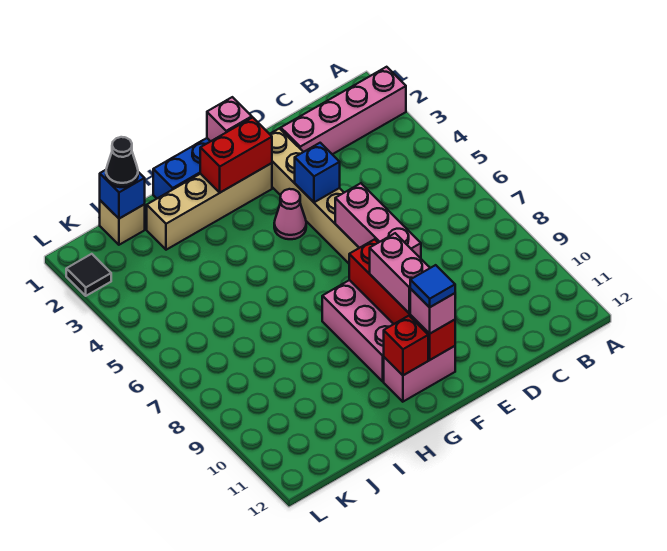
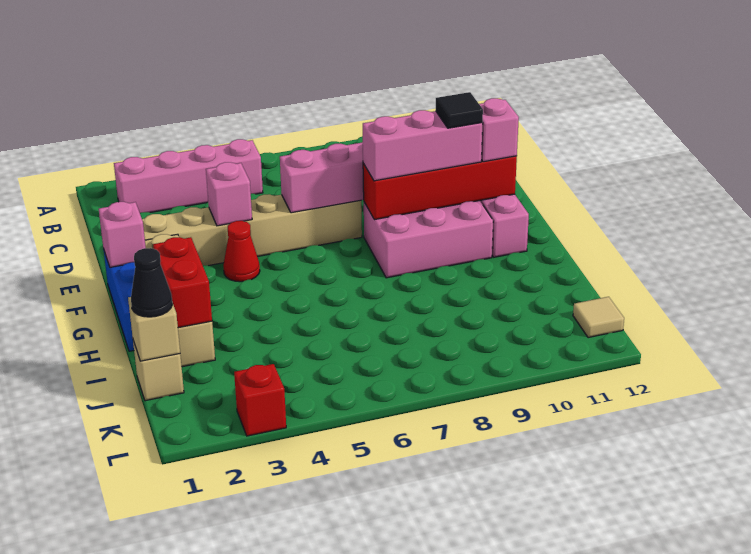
pink brick A2:D2 level 1 -> pink brick B2:B5 level 1
blue brick E4 level 2 -> pink brick E4 level 2
red brick F2:G2 level 2 -> red brick H2:I2 level 2
pink cone F4 level 1 -> red cone F4 level 1
pink brick F9:F10 level 3 -> pink brick F8:F10 level 3
blue tile F11 level 4 -> none
red brick G11 level 2 -> red brick L3 level 1
blue brick J1 level 2 -> tan brick J1 level 2
none -> tan tile K12 level 1
black tile L2 level 1 -> black tile F10 level 4

